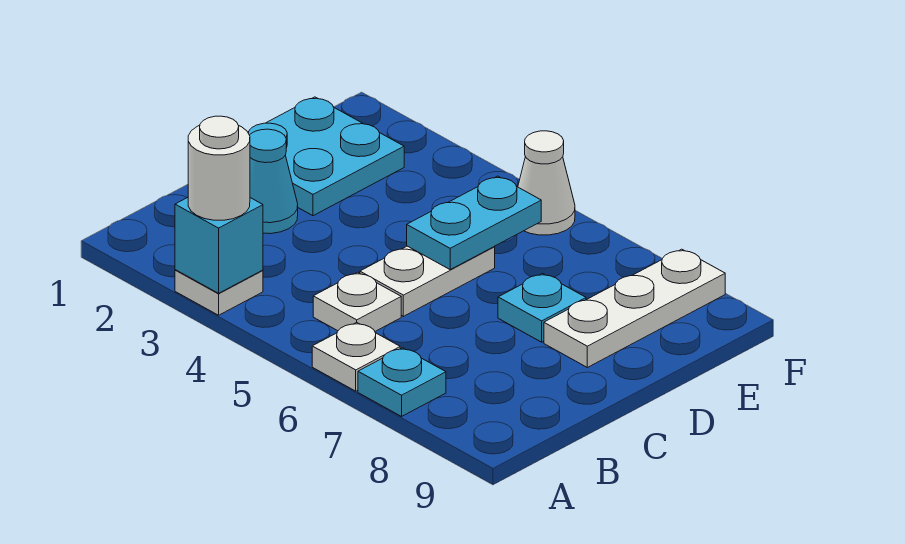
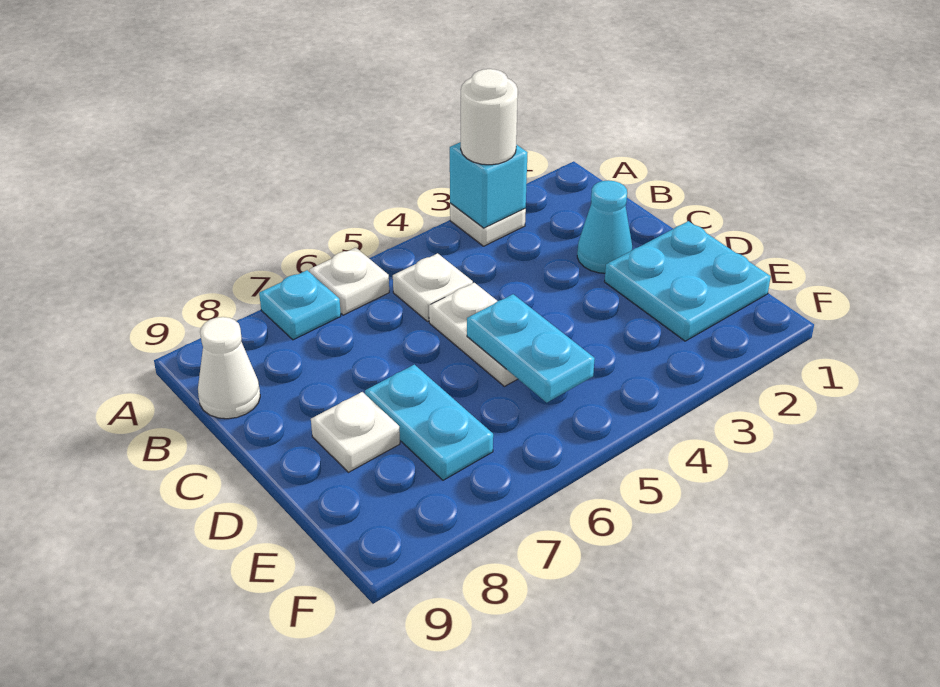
cyan plate D7 level 1 -> cyan plate D7:E7 level 1
white plate D8:F8 level 1 -> white plate D8 level 1
white cone F5 level 1 -> white cone B9 level 1

